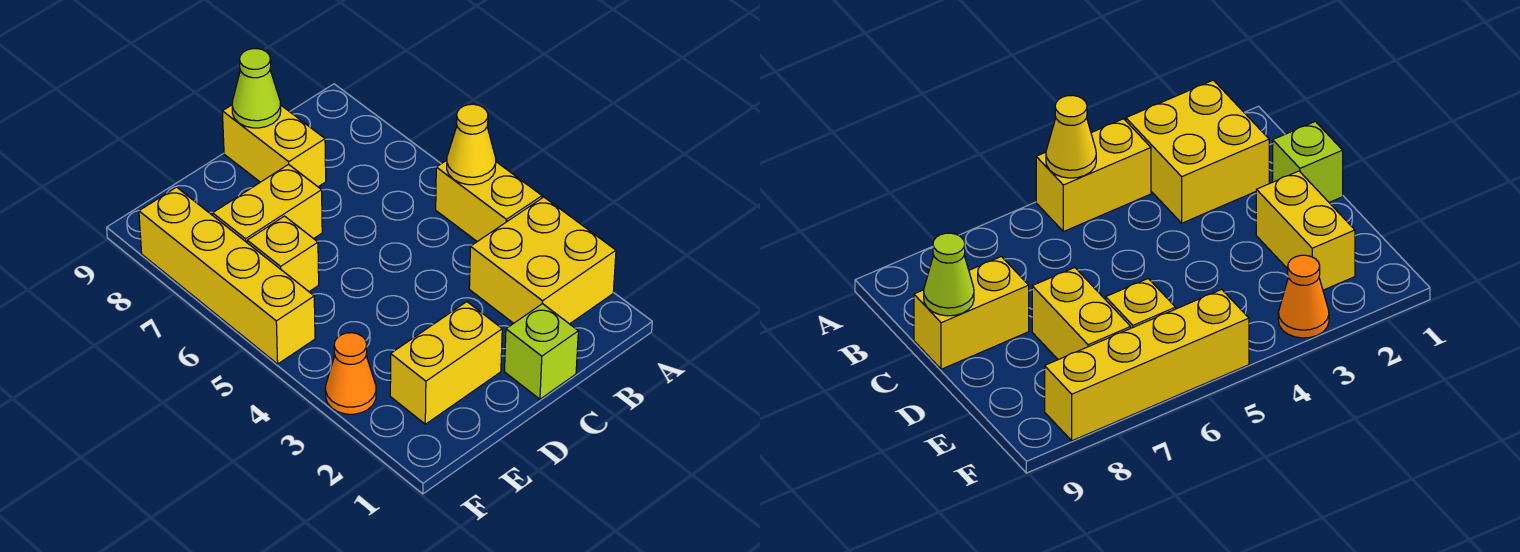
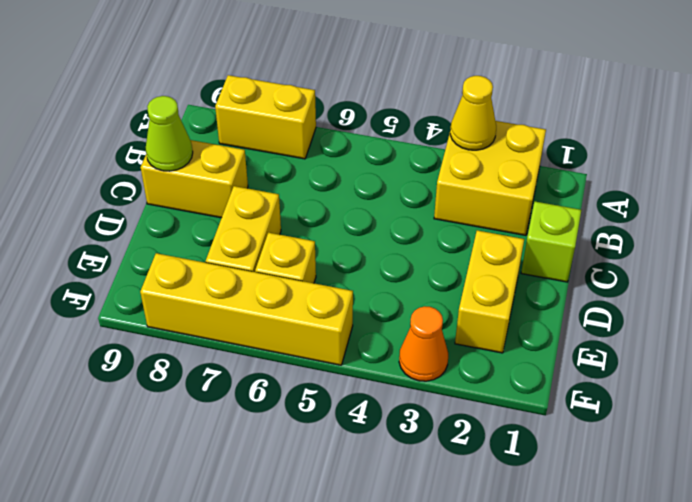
yellow brick A4:A5 level 1 -> yellow brick A7:A8 level 1
yellow cone A5 level 2 -> yellow cone A3 level 2

